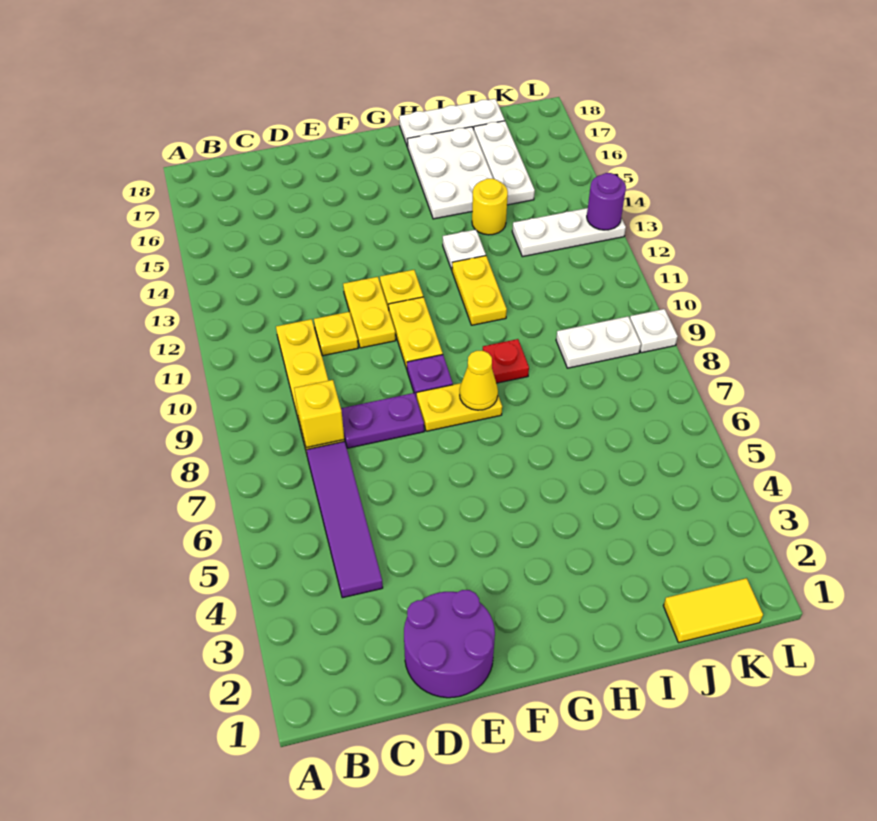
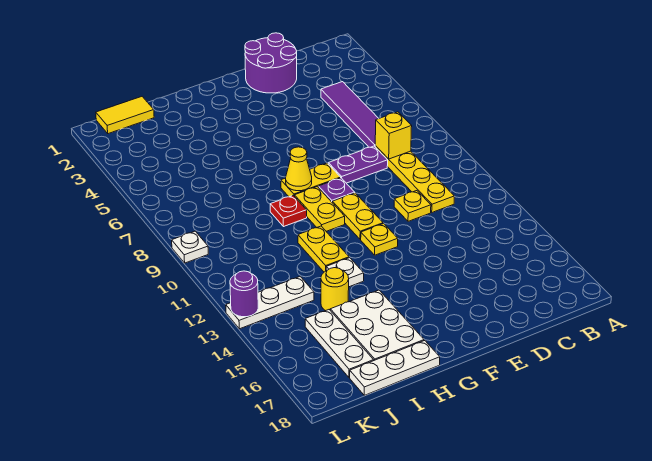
yellow plate E11:E12 level 1 -> yellow plate G9:G10 level 1
white plate J9:K9 level 1 -> none

